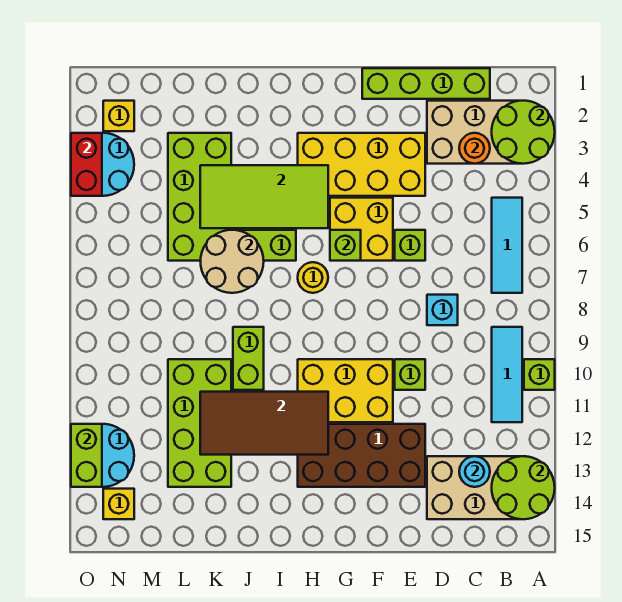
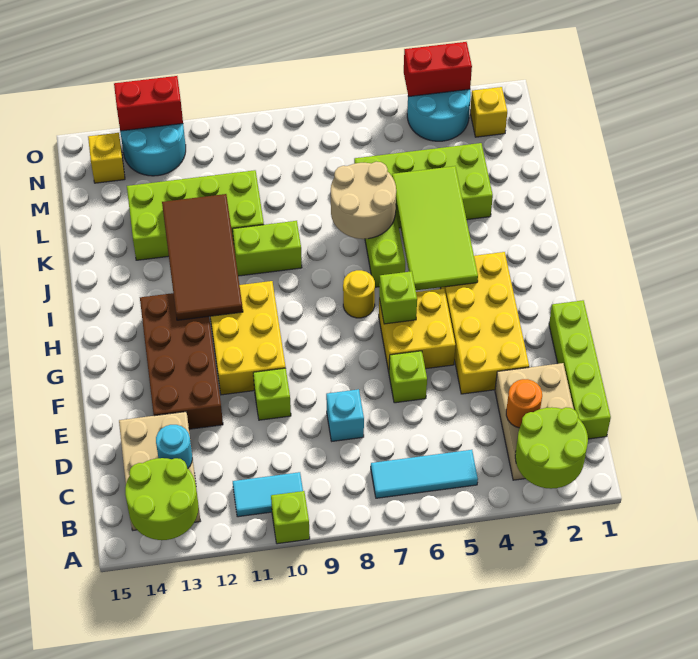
cyan tile B9:B11 level 1 -> cyan tile B10:B11 level 1
lime brick O12:O13 level 2 -> red brick O12:O13 level 2

